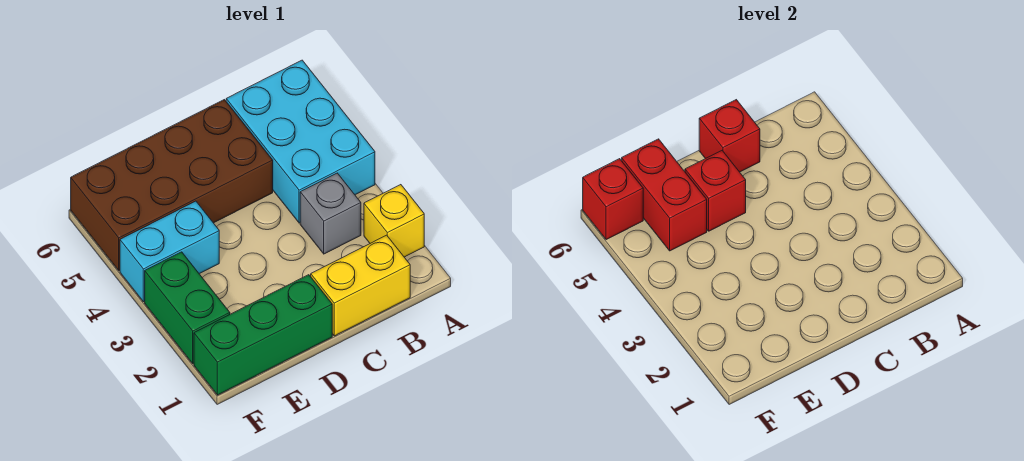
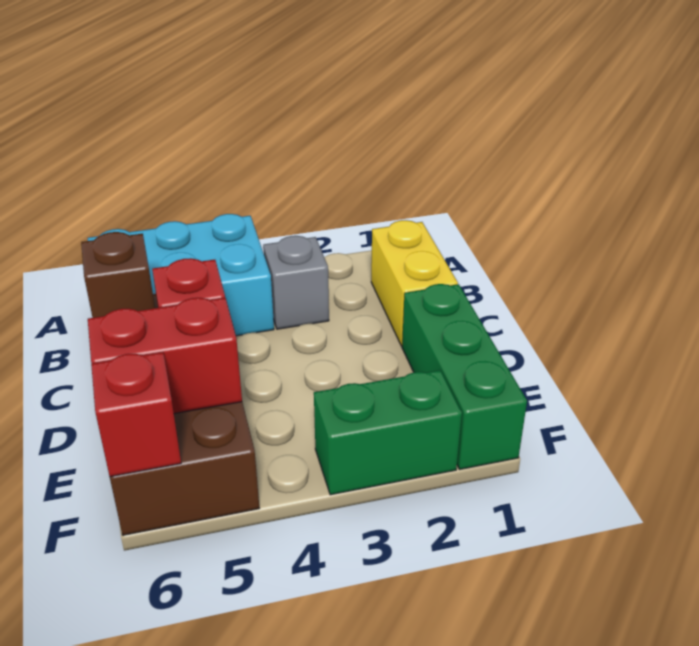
yellow brick A2 level 1 -> none
red brick C6 level 2 -> brown brick C6 level 2
cyan brick E4:F4 level 1 -> none

